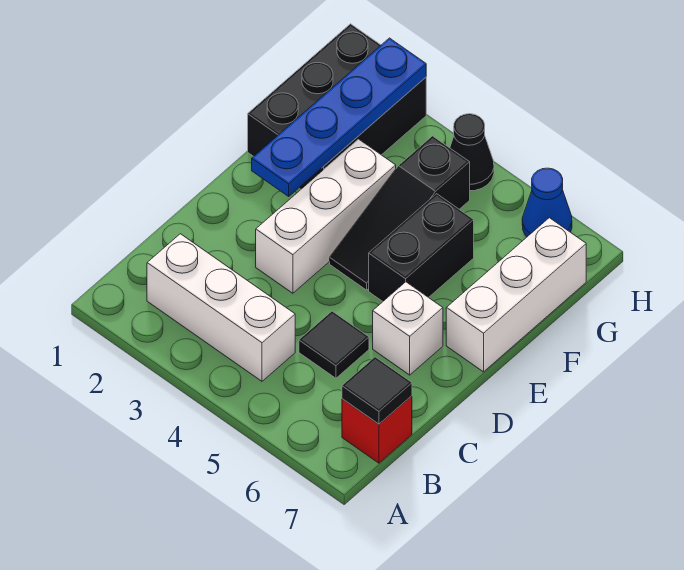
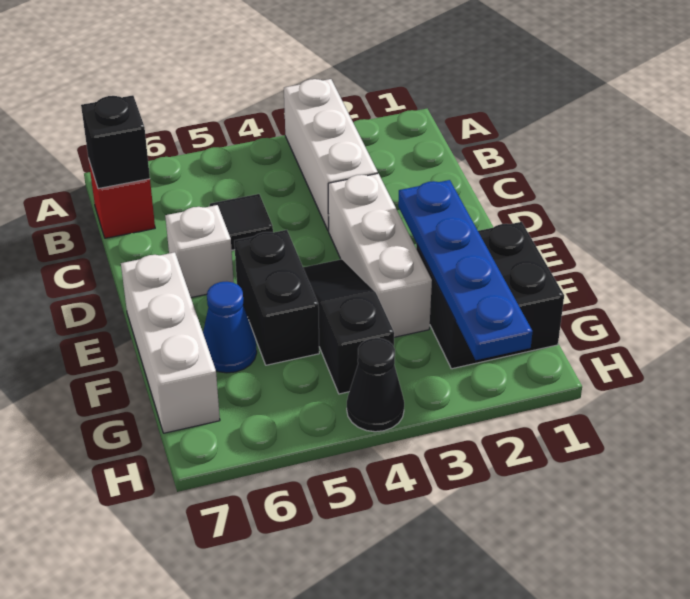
white brick B2:B4 level 1 -> white brick A3:C3 level 1
black tile B7 level 2 -> black brick B7 level 2
black brick F1:H2 level 1 -> black brick F1:G2 level 1
blue cone H6 level 1 -> blue cone F6 level 1

